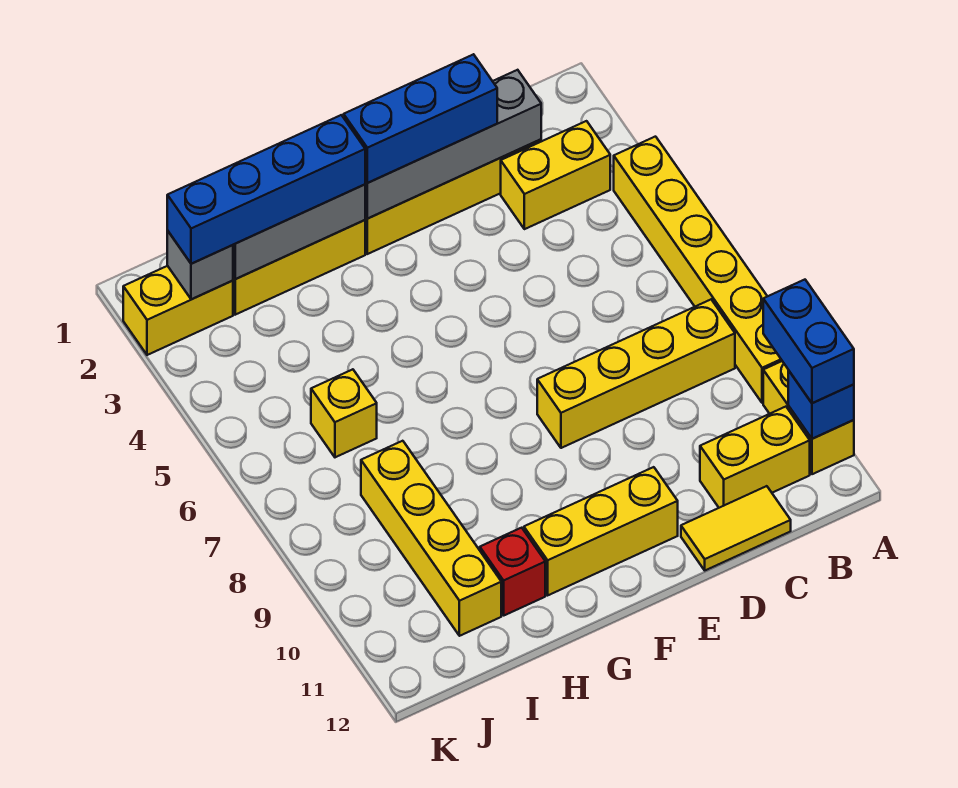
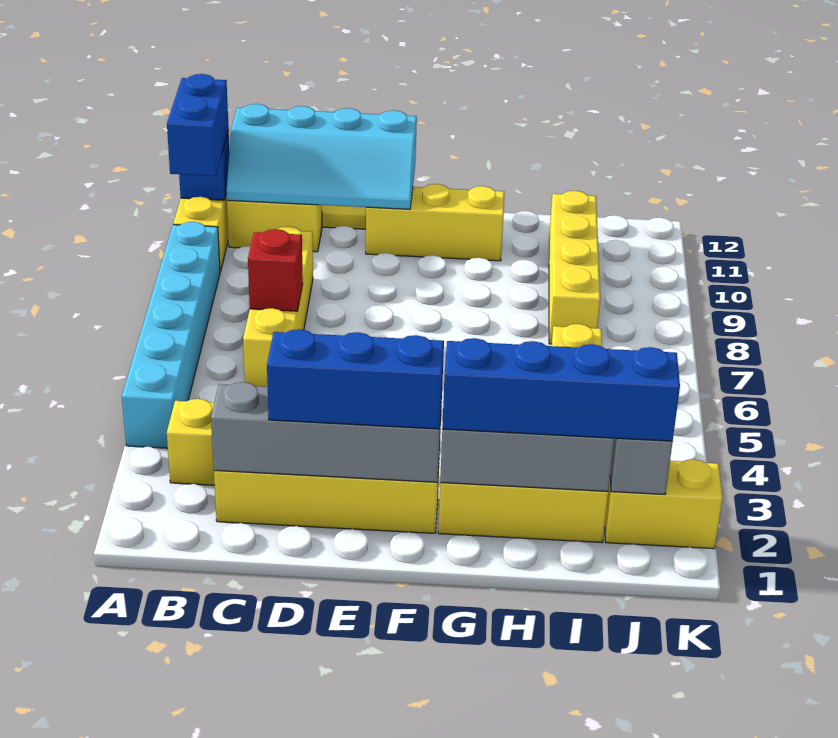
yellow brick A4:A9 level 1 -> cyan brick A4:A9 level 1
yellow brick B8:E8 level 1 -> yellow brick C6:C9 level 1
none -> cyan slope B11:E12 level 2 top 12
red brick H11 level 1 -> red brick C7 level 2

